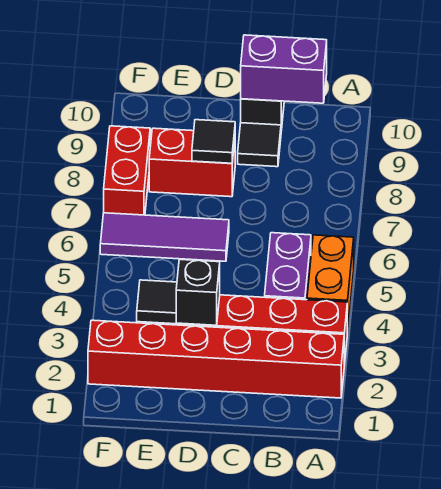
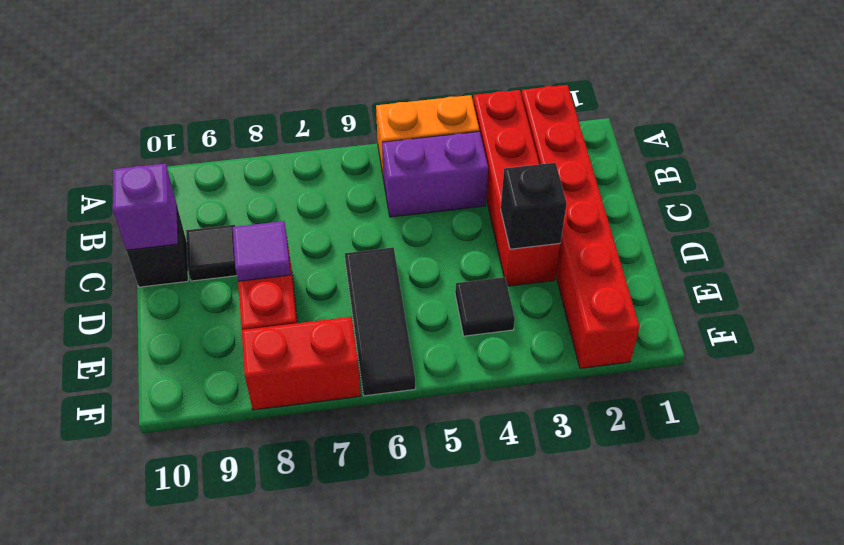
purple brick B10:C10 level 2 -> purple brick C10 level 2
purple tile D6:F6 level 1 -> black tile D6:F6 level 1
black tile D8 level 2 -> purple tile D8 level 2

